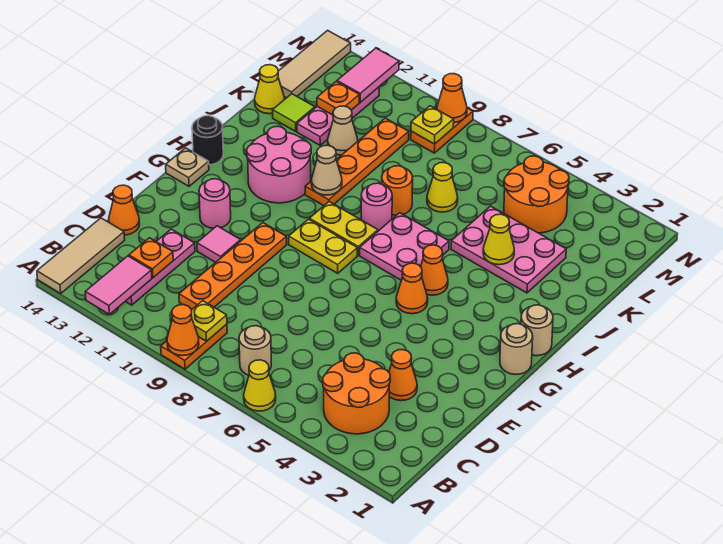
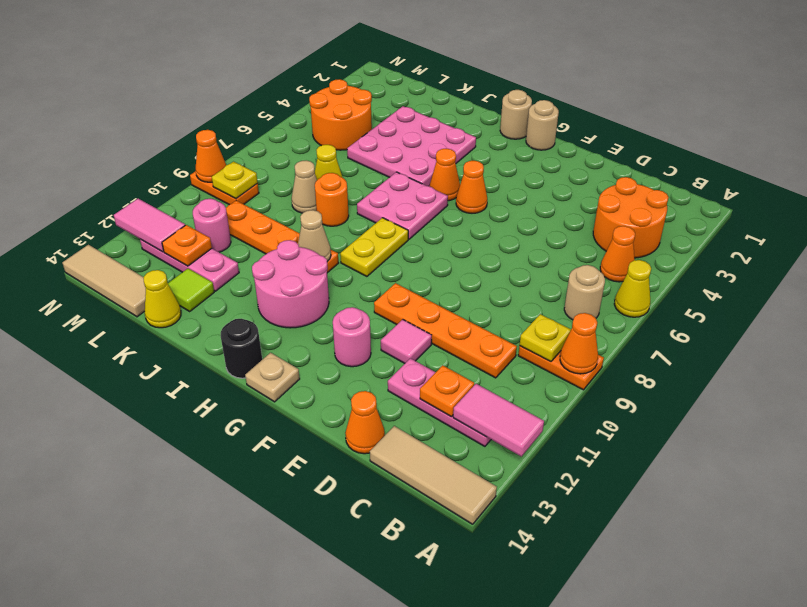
orange cone D3 level 1 -> orange cone B5 level 1
yellow plate G8:G9 level 1 -> none
pink round brick I8 level 1 -> pink round brick L11 level 1
pink plate J3:K5 level 1 -> pink plate I3:K5 level 1
yellow cone J4 level 2 -> none
tan cone K11 level 1 -> tan cone K8 level 1

